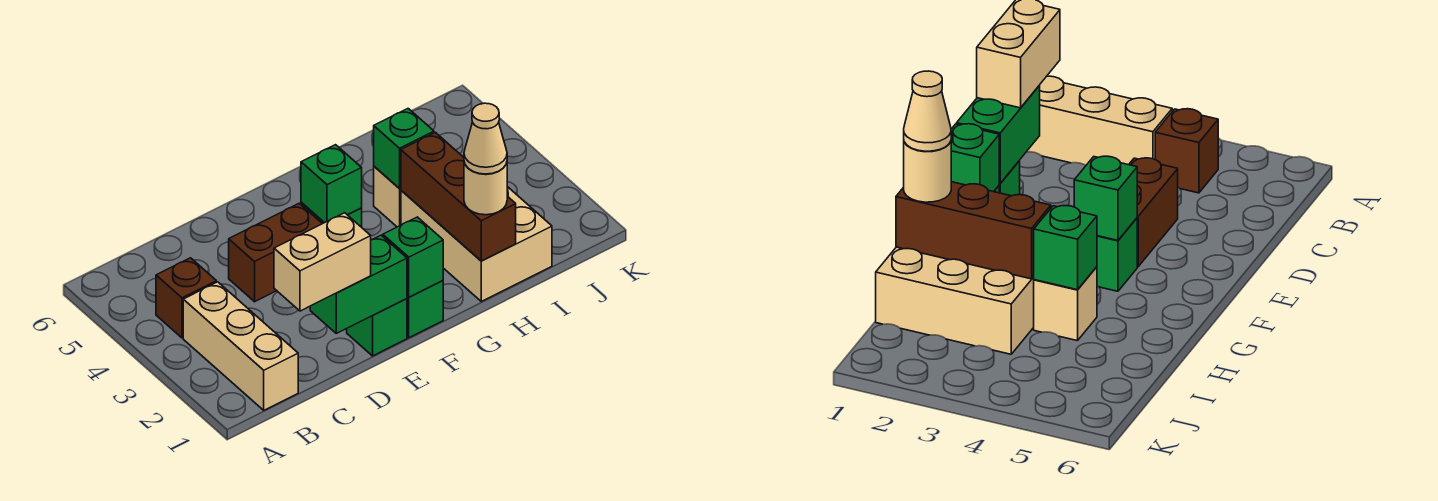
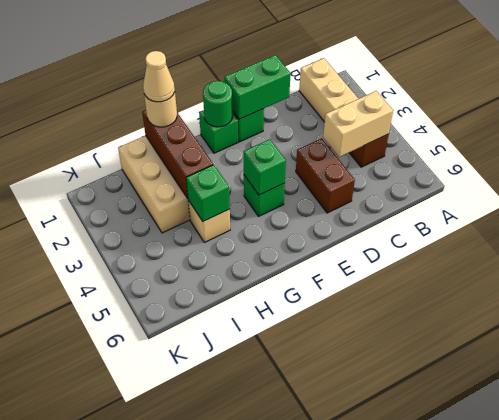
tan brick C1:D1 level 3 -> tan brick B4:C4 level 2
brown brick D4:E4 level 1 -> brown brick D4:D5 level 1
green brick F1 level 2 -> green round brick F1 level 2

